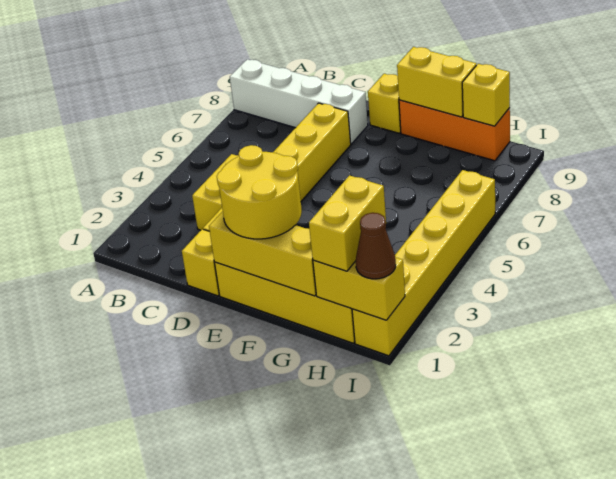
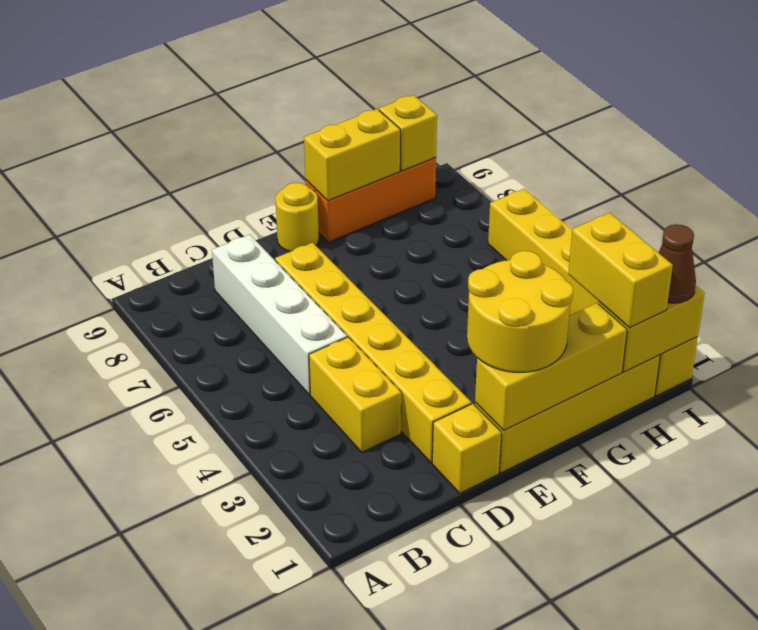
white brick A8:D8 level 1 -> white brick C5:C8 level 1
yellow brick E9 level 1 -> yellow round brick E9 level 1

